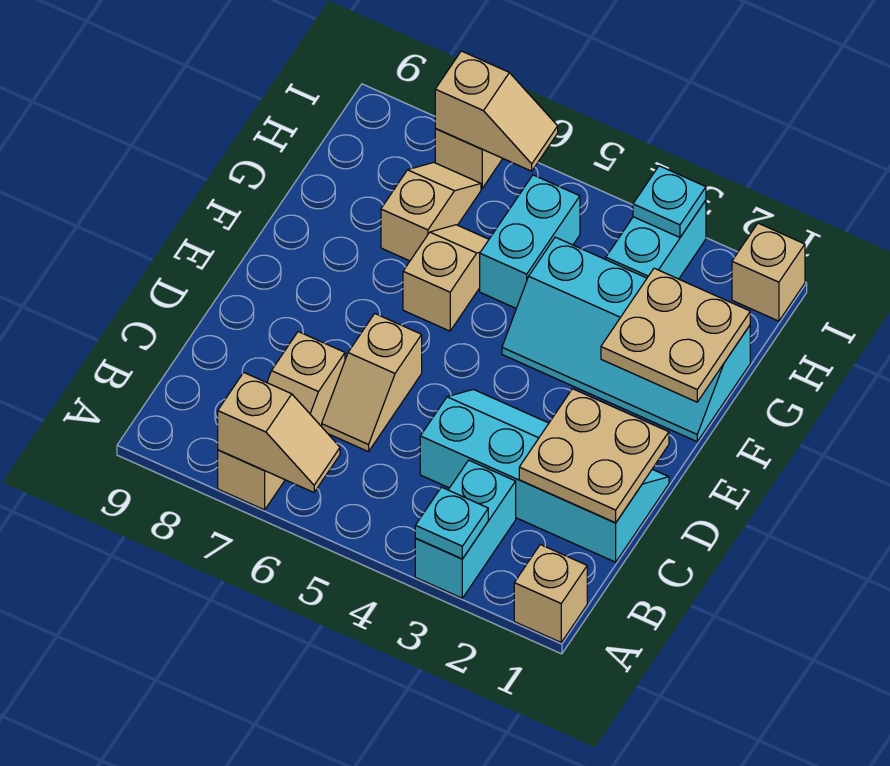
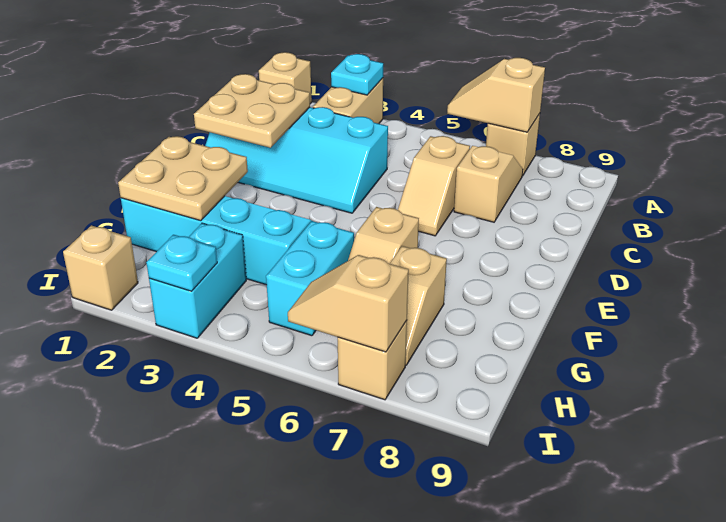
cyan brick A3:B3 level 1 -> tan brick A3:B3 level 1
tan slope C6:D6 level 1 top D -> tan slope C6:D6 level 1 top C

